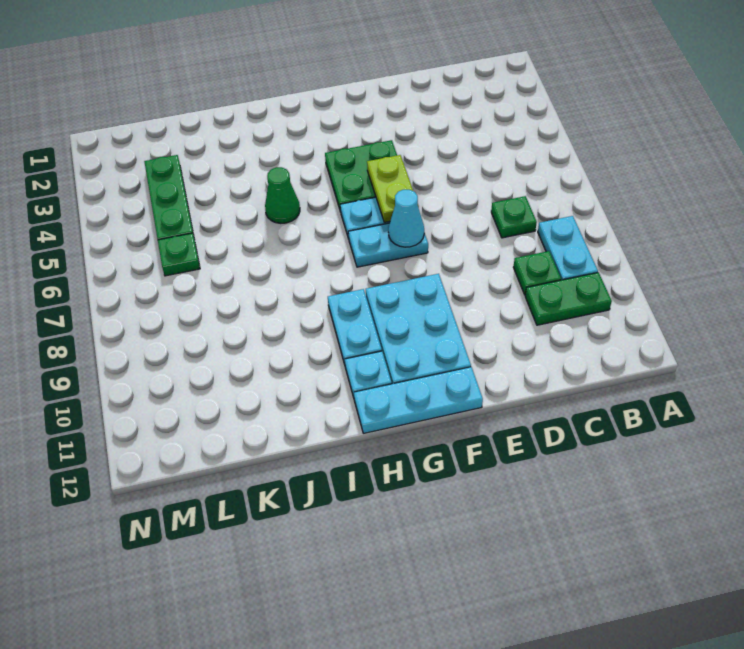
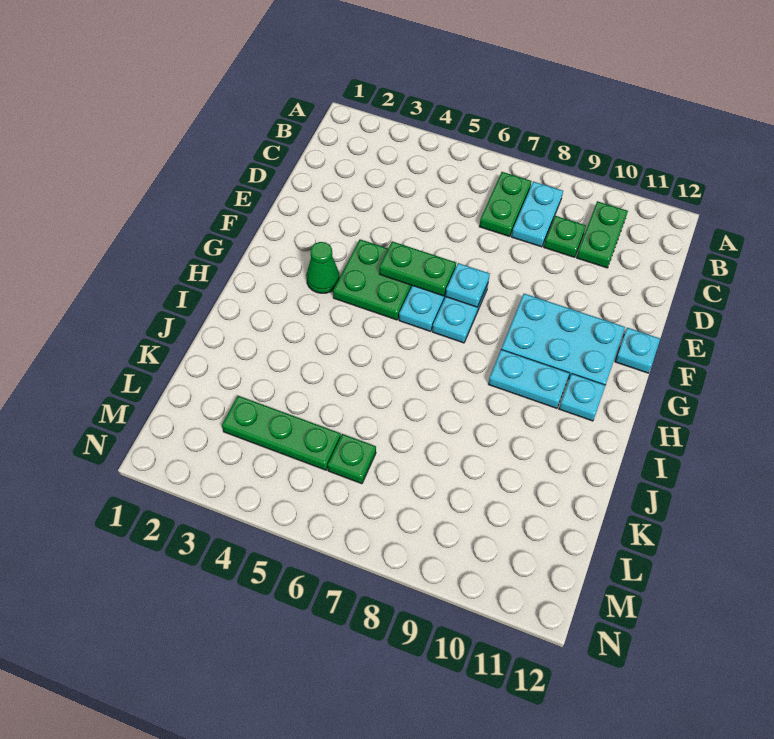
cyan plate B8:B9 level 1 -> cyan plate B8:C8 level 1
green plate C7 level 1 -> green plate B7:C7 level 1
lime plate F5:F6 level 2 -> green plate F5:F6 level 2
cyan cone F7 level 2 -> cyan plate F7 level 2
cyan plate F12:H12 level 1 -> cyan plate F12 level 1
green cone I5 level 1 -> green cone G3 level 1

